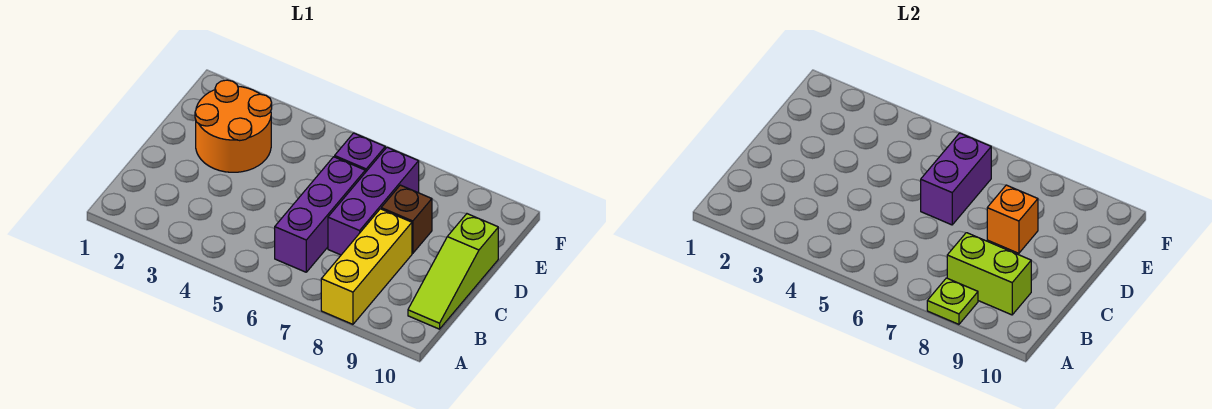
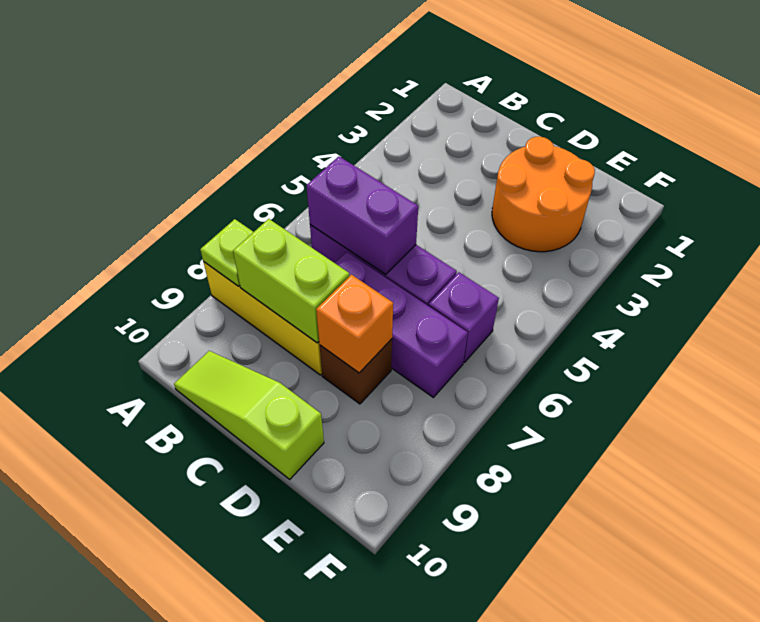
lime brick B8:B9 level 2 -> lime brick B8:C8 level 2
purple brick D6:E6 level 2 -> purple brick B6:C6 level 2

